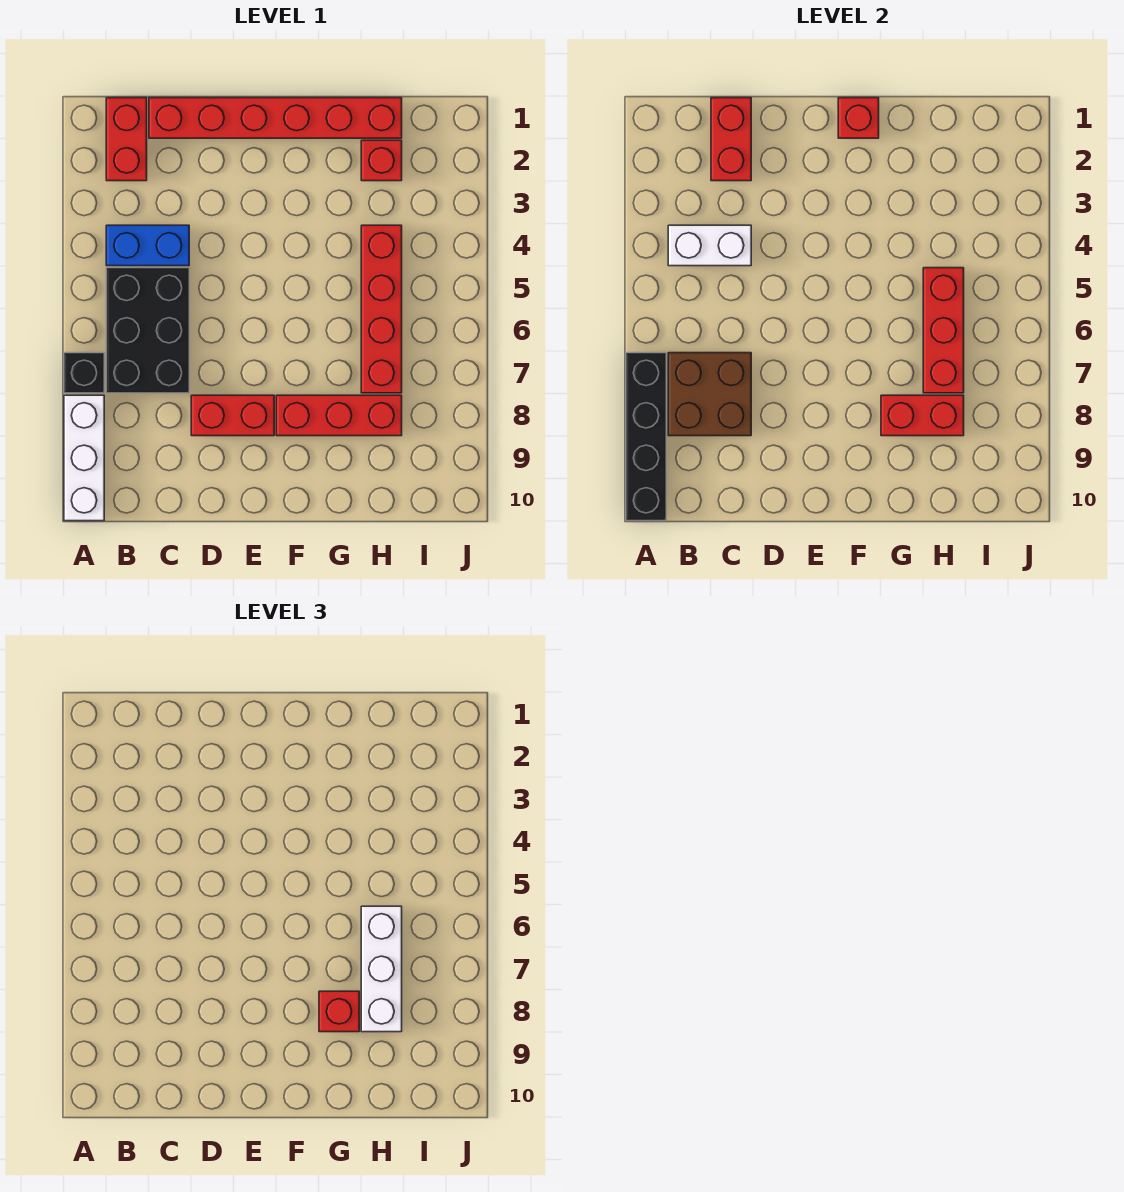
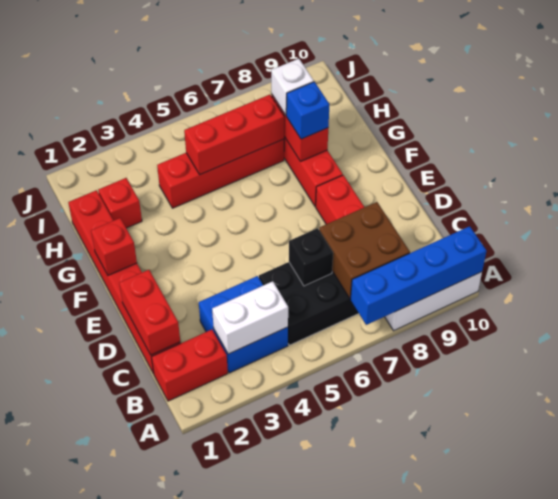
black brick A7 level 1 -> black brick C6 level 2
black brick A7:A10 level 2 -> blue brick A7:A10 level 2
blue brick B4:C4 level 1 -> blue brick B3:C4 level 1
white brick B4:C4 level 2 -> white brick B3:B4 level 2
red brick C1:C2 level 2 -> red brick C1:D1 level 2
red brick G8 level 3 -> blue brick G8 level 3
white brick H6:H8 level 3 -> white brick H8 level 3

